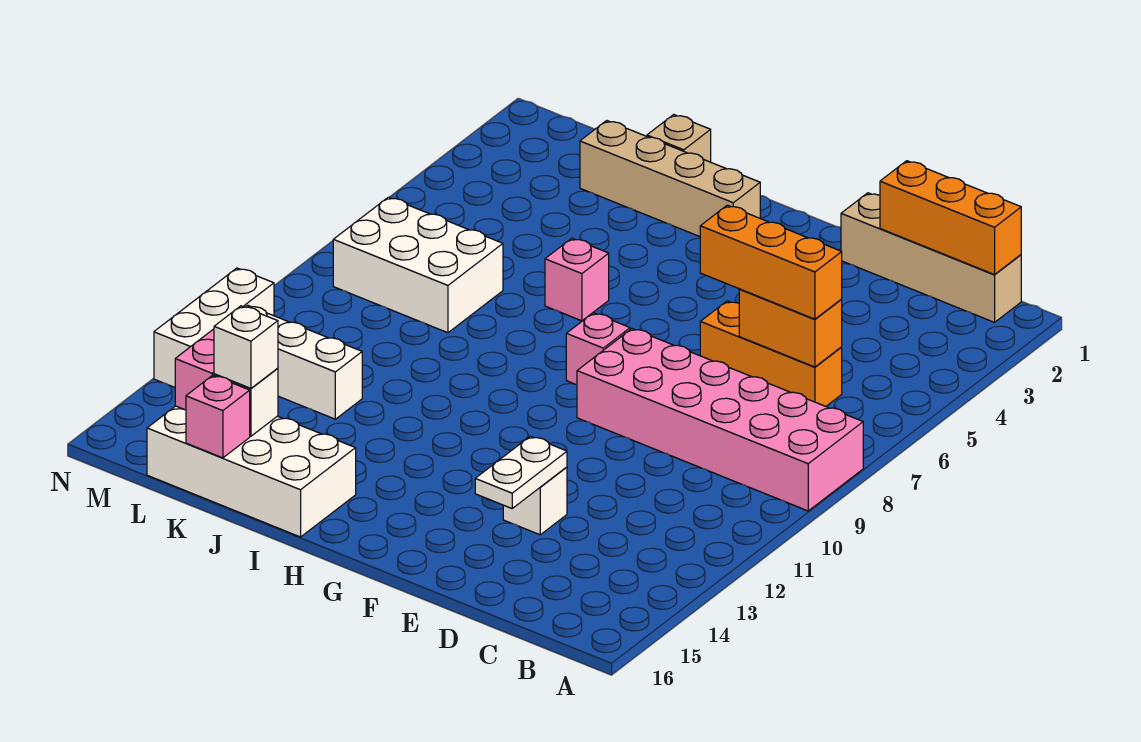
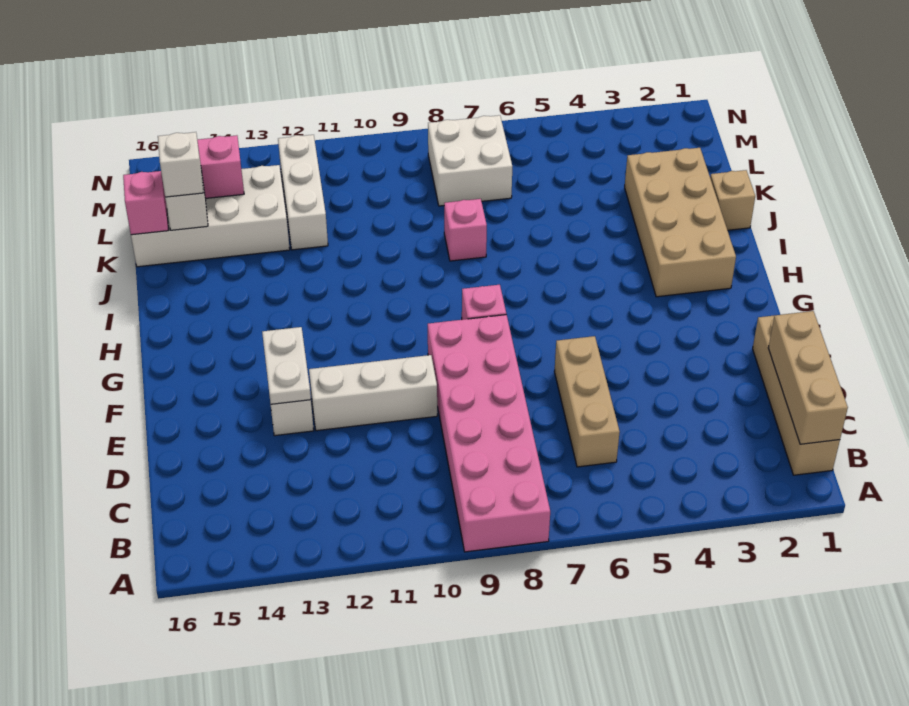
orange brick B1:D1 level 2 -> tan brick B1:D1 level 2
orange brick C6:E6 level 1 -> tan brick C6:E6 level 1
orange brick C6:D6 level 2 -> none
orange brick C6:E6 level 3 -> none
white plate E13:E14 level 2 -> white plate E13:F13 level 2
tan brick H2:K2 level 1 -> tan brick H2:K3 level 1
pink brick I6 level 1 -> pink brick J8 level 1
white brick I15:L16 level 1 -> white brick K13:L16 level 1
white brick K7:M8 level 1 -> white brick L7:M8 level 1
white brick N11:N13 level 1 -> white brick E10:E12 level 1

